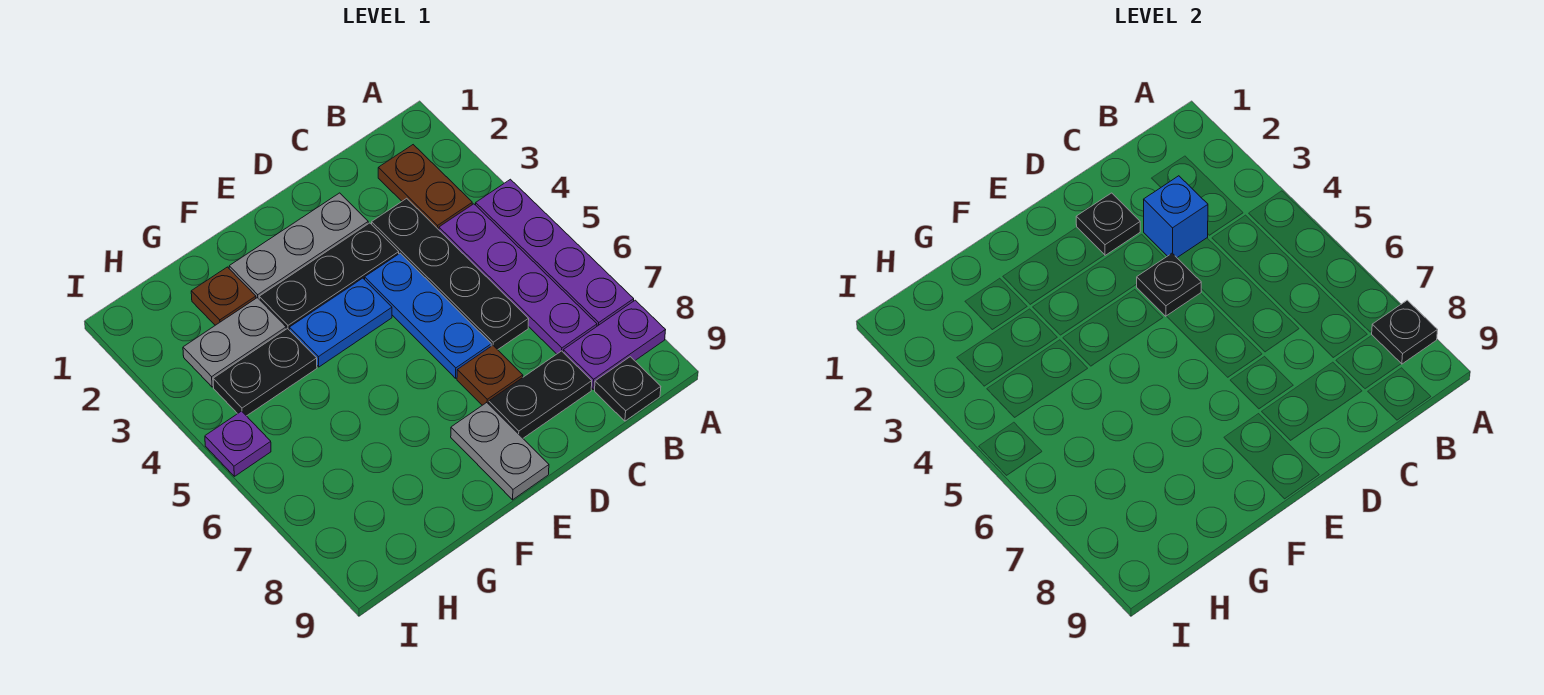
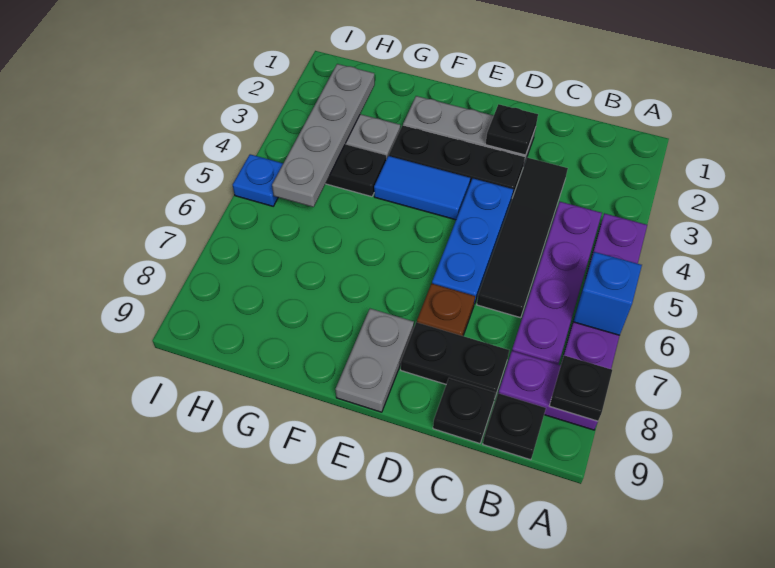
brown plate B2:B3 level 1 -> none
black plate C3:C6 level 1 -> black tile C3:C6 level 1
blue brick C3 level 2 -> blue brick A6 level 2
black plate D4 level 2 -> black plate C9 level 1
blue plate E4:F4 level 1 -> blue tile E4:F4 level 1
brown plate G2 level 1 -> none
none -> grey plate H2:H5 level 2
purple plate I5 level 1 -> blue plate I5 level 1

